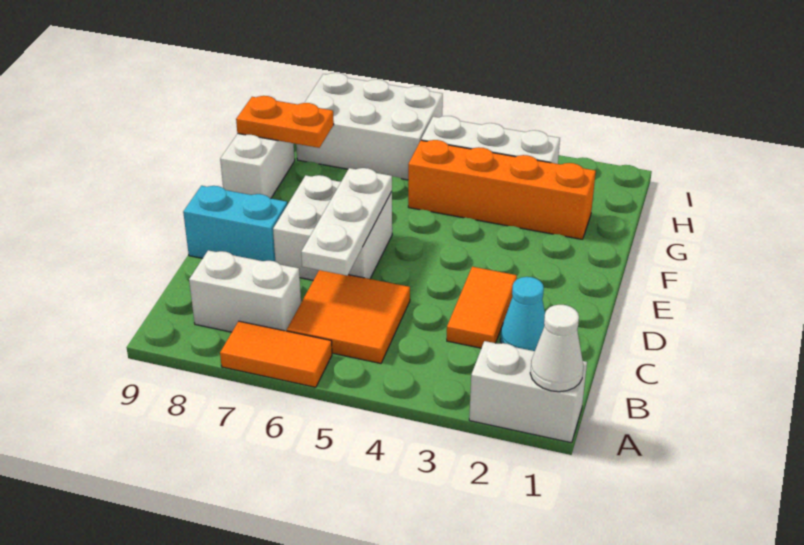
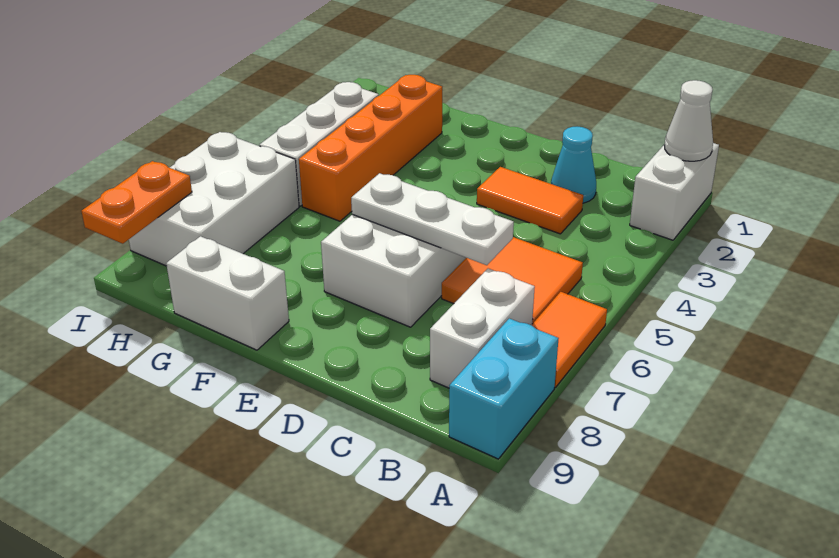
cyan brick D8:D9 level 1 -> cyan brick A8:A9 level 1
orange plate G8:G9 level 2 -> orange plate I8:I9 level 2

